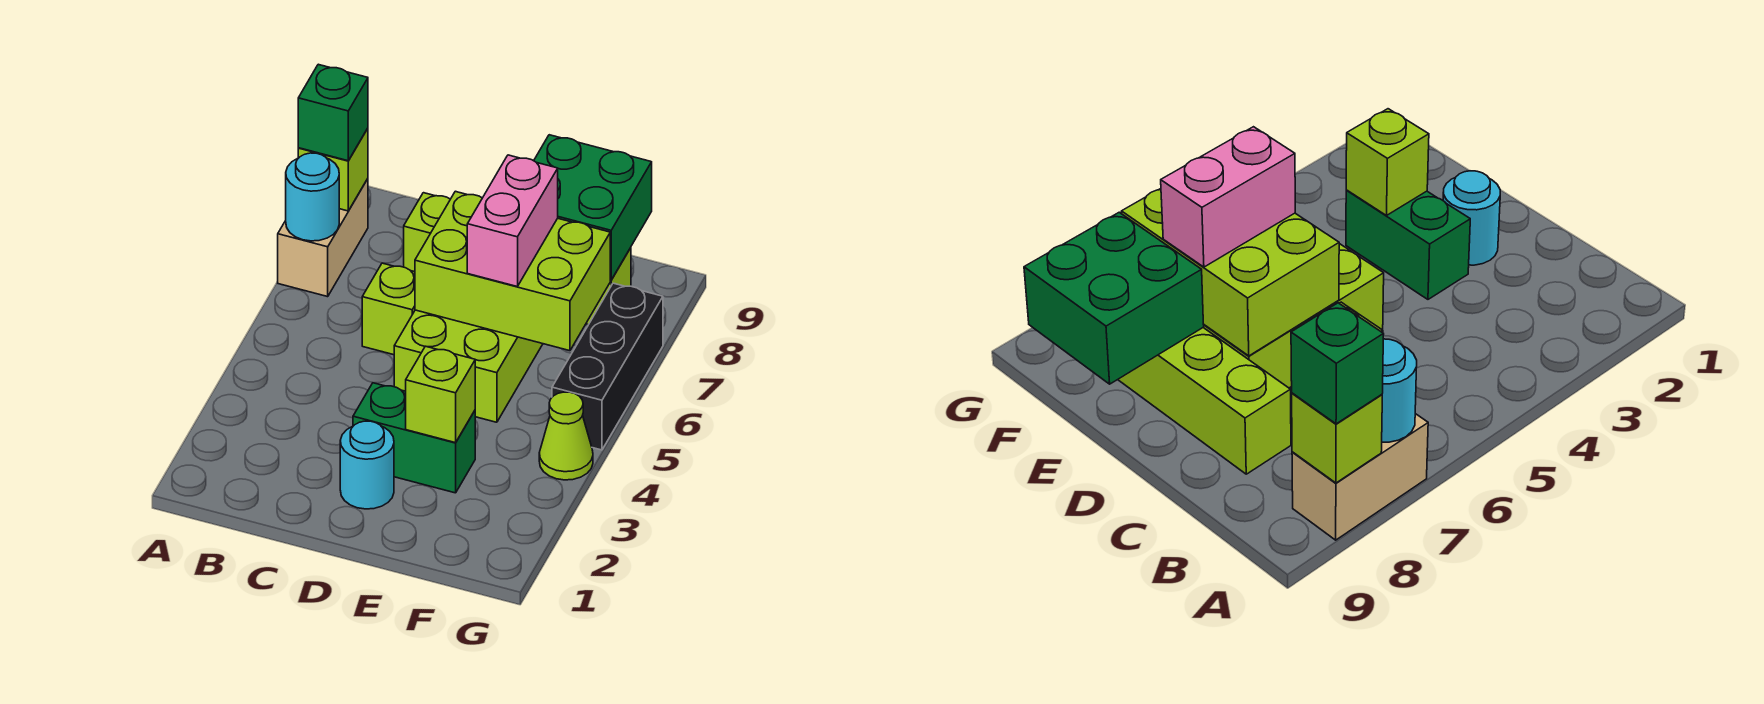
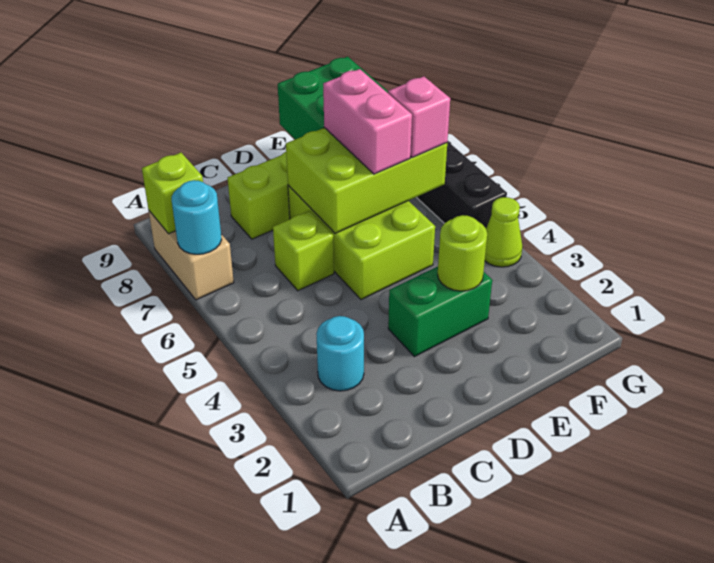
green brick A8 level 3 -> none
cyan round brick D2 level 1 -> cyan round brick B3 level 1
lime brick E3 level 2 -> lime round brick E3 level 2
none -> pink brick F6 level 3

